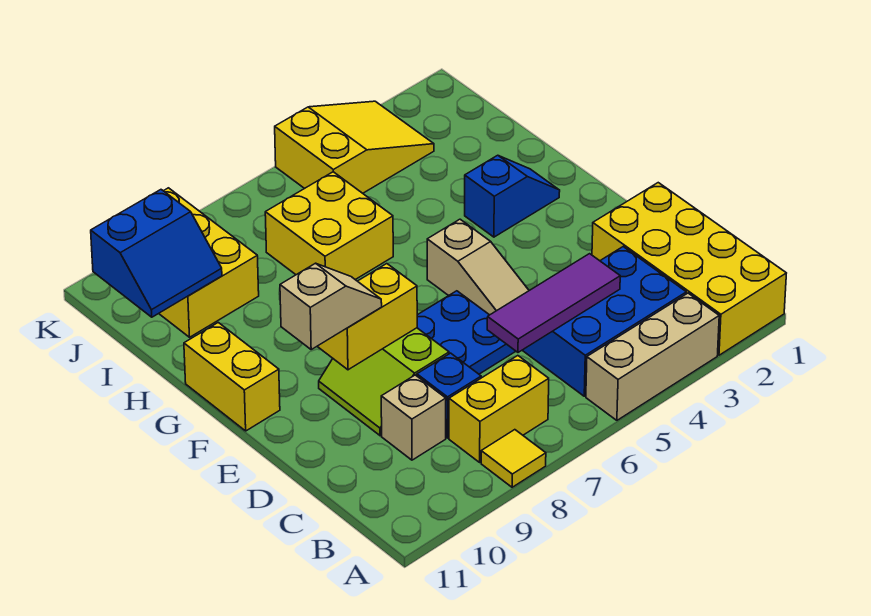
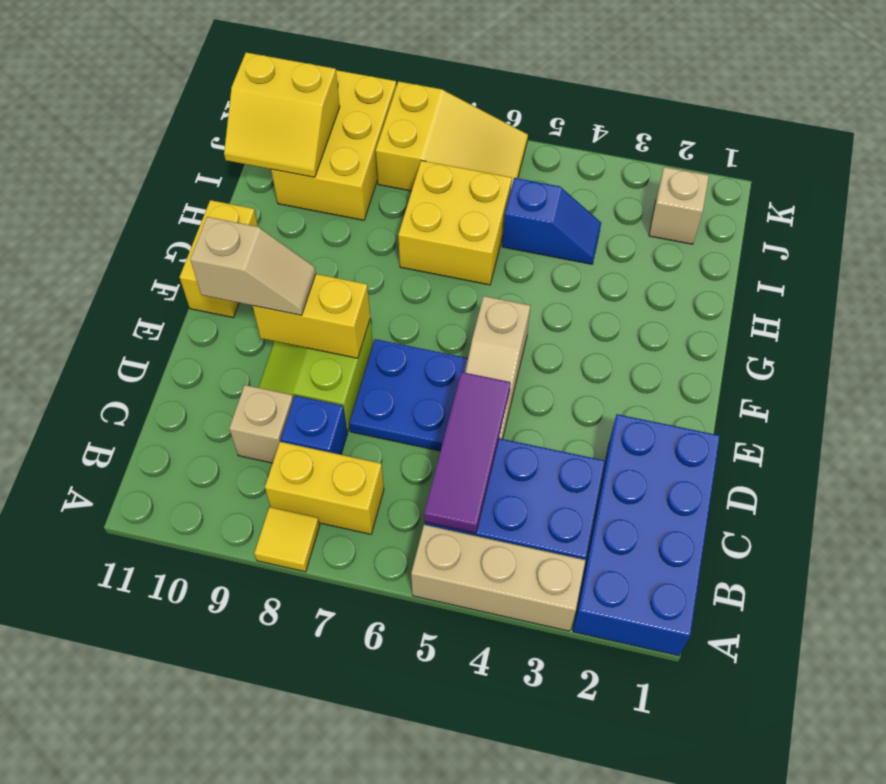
yellow brick A1:D2 level 1 -> blue brick A1:D2 level 1
purple tile C4:C6 level 2 -> purple tile B5:D5 level 2
blue slope G2:G3 level 1 top 3 -> blue slope I4:I5 level 1 top 5
blue slope I10:J11 level 2 top J -> yellow slope I10:J11 level 2 top J
none -> tan brick J2 level 1
yellow slope J3:K5 level 1 top 5 -> yellow slope J6:K8 level 1 top 8

